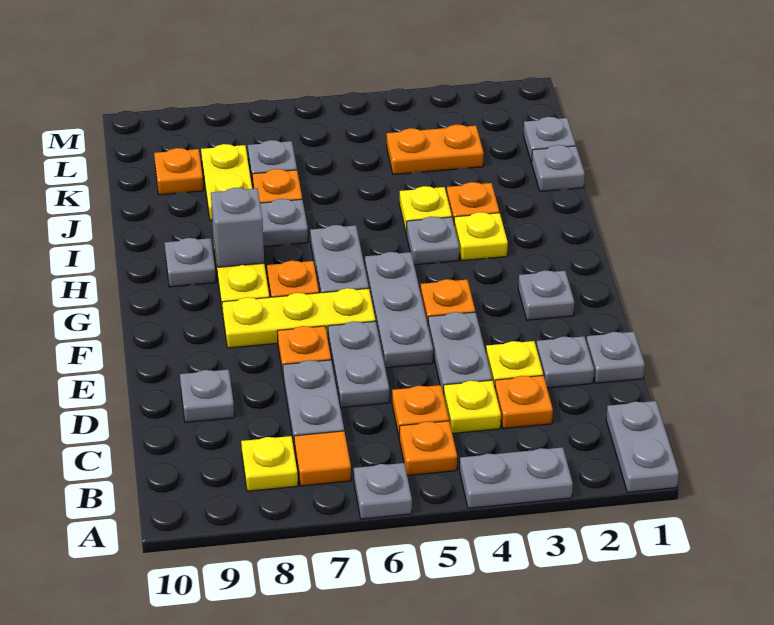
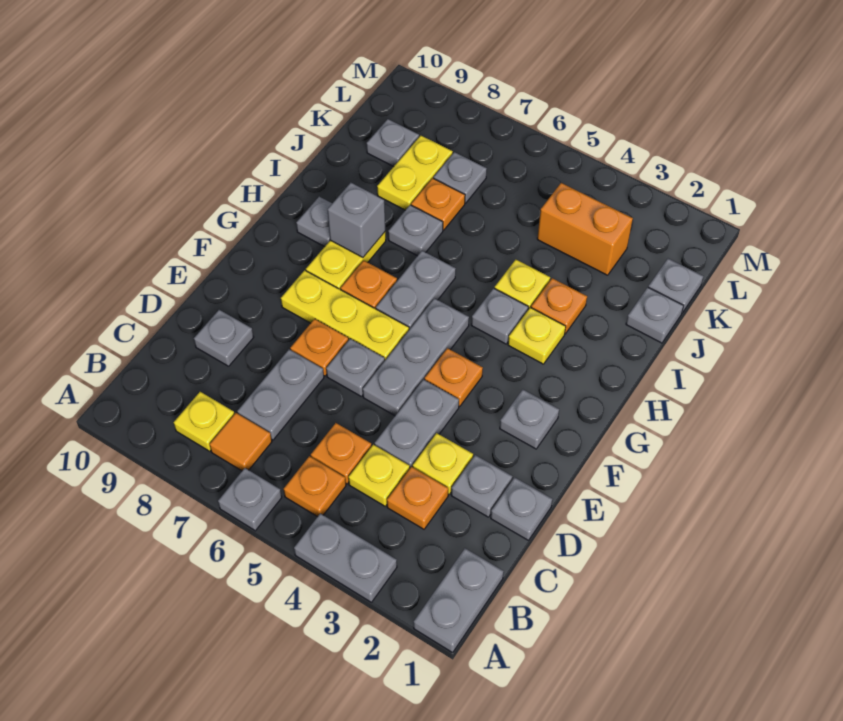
grey plate D6:E6 level 1 -> grey plate E6 level 1
orange plate K3:K4 level 1 -> orange brick K3:K4 level 1
orange plate K9 level 1 -> grey plate K9 level 1

